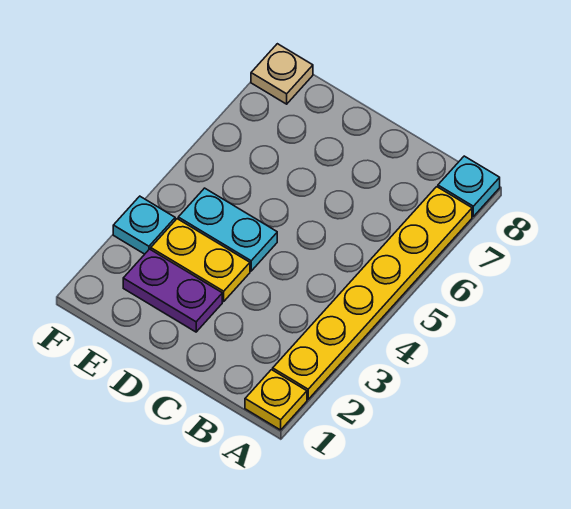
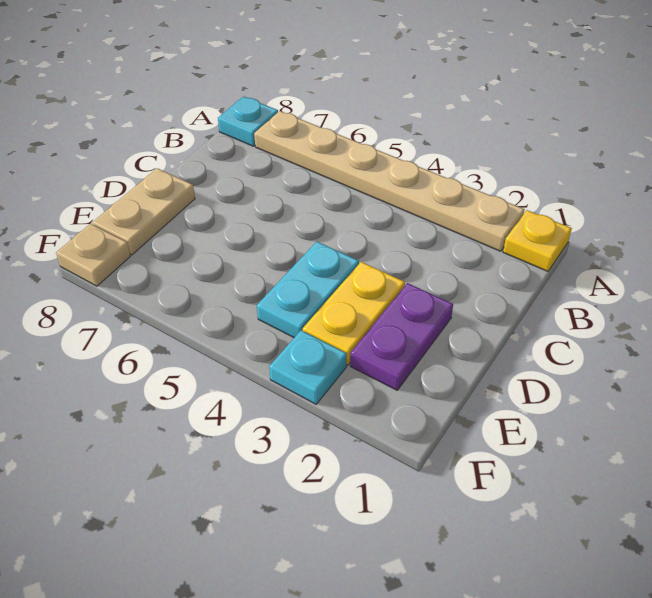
yellow plate A2:A7 level 1 -> tan plate A2:A7 level 1
none -> tan plate D8:E8 level 1

